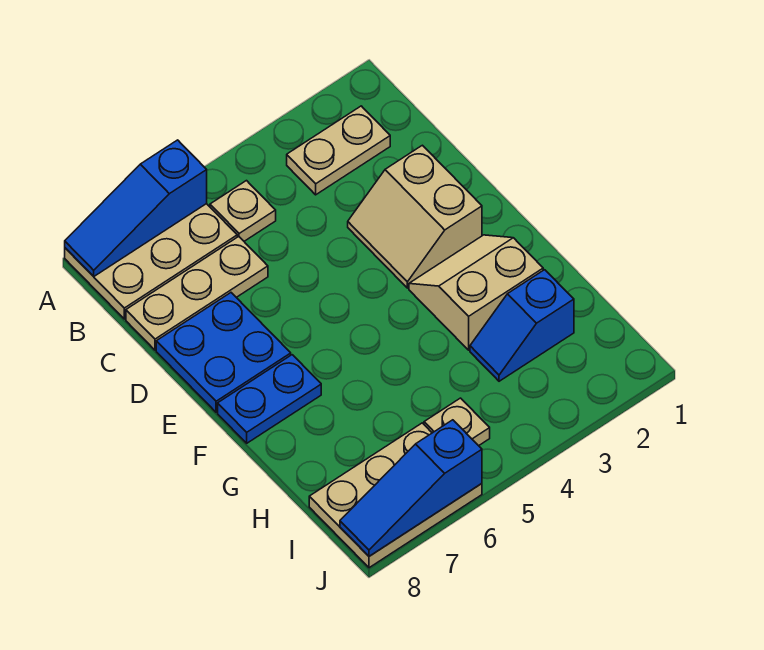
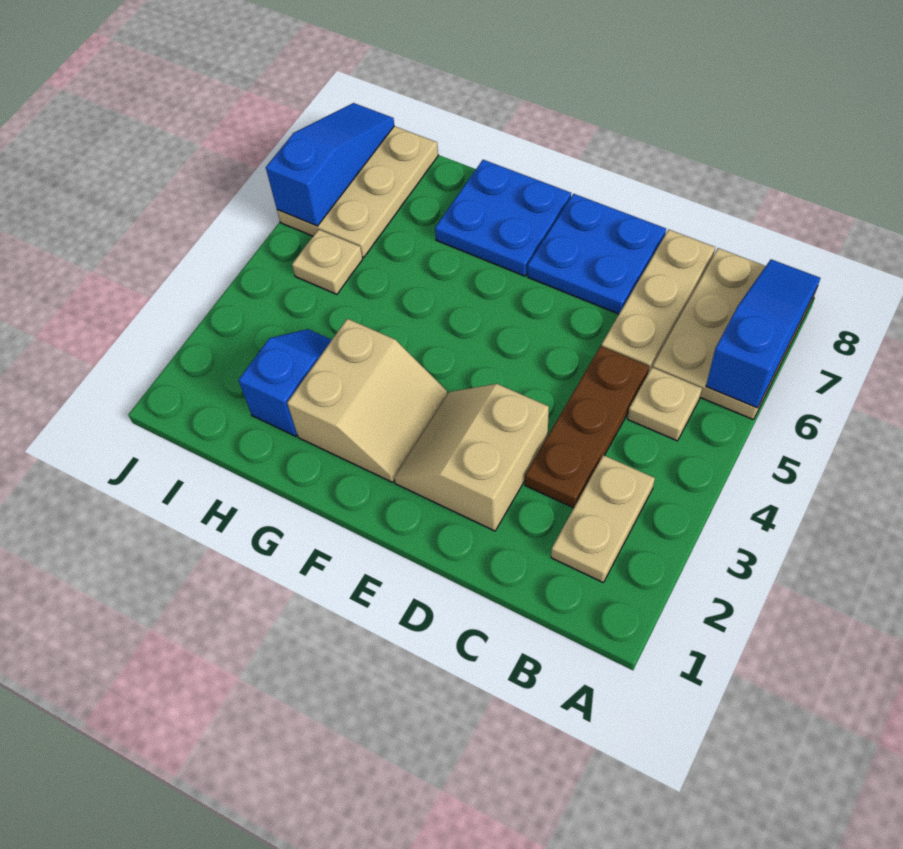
none -> brown plate C3:C5 level 1
tan slope D2:E3 level 1 top 2 -> tan slope D2:E3 level 1 top D
blue plate F7:F8 level 1 -> blue plate F7:G8 level 1

